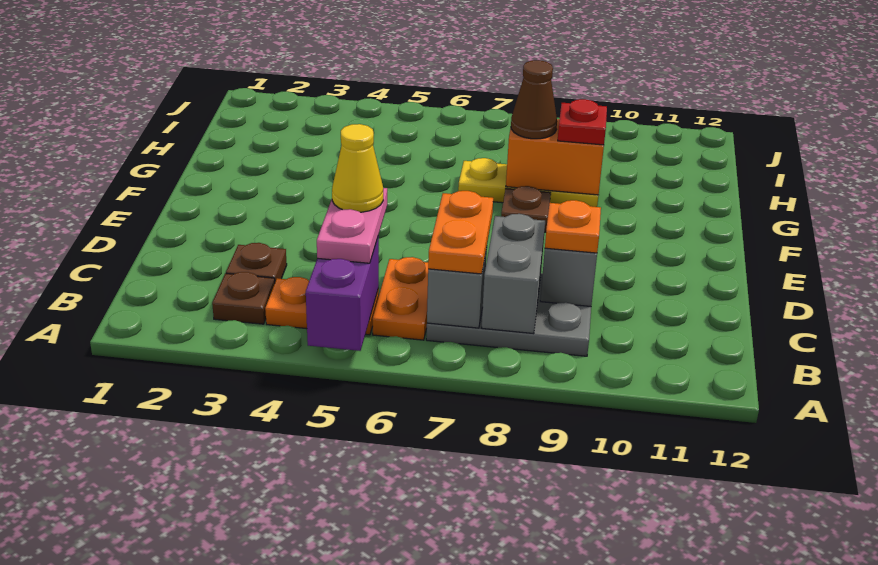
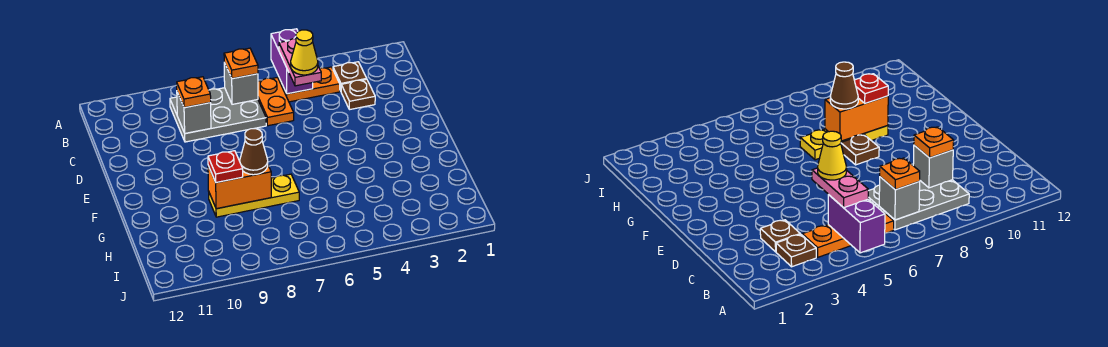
orange plate B7:C7 level 3 -> orange plate B7 level 3
grey brick B8:C8 level 2 -> none

